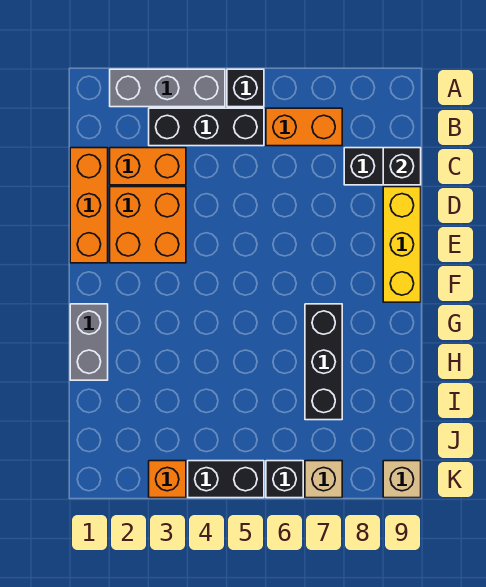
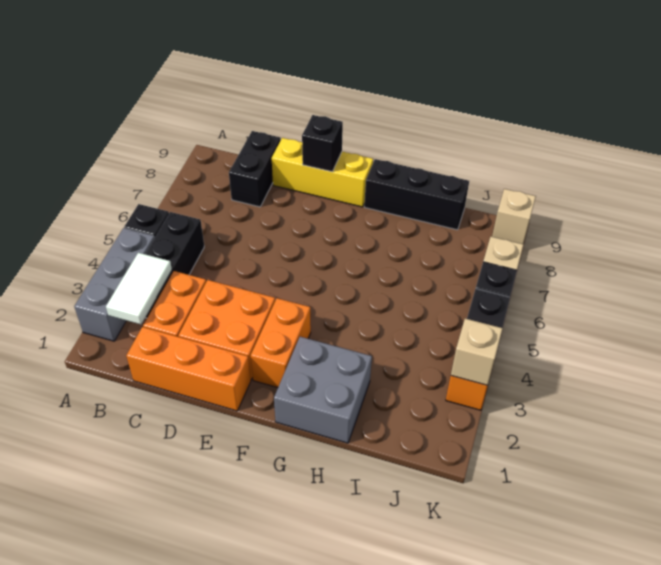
none -> white tile B2:B3 level 2
orange brick B6:B7 level 1 -> orange brick F2:F3 level 1
black brick C9 level 2 -> black brick E9 level 2
grey brick G1:H1 level 1 -> grey brick G1:H2 level 1
black brick G7:I7 level 1 -> black brick G9:I9 level 1
none -> tan brick K3 level 2

